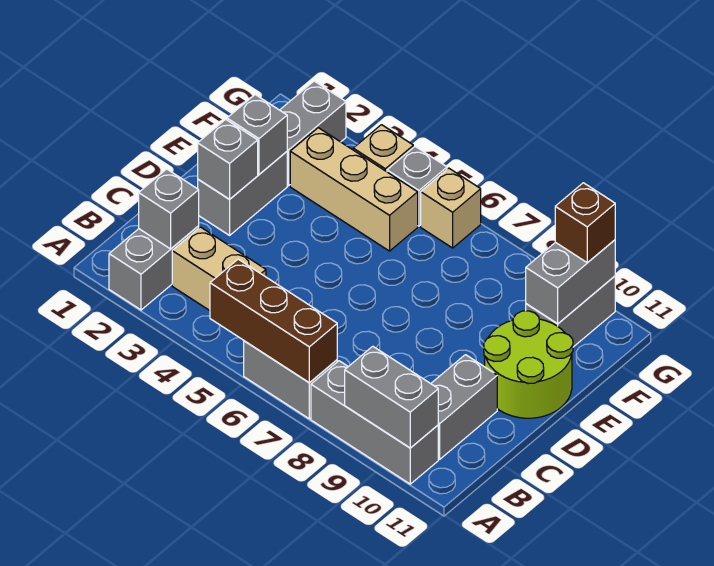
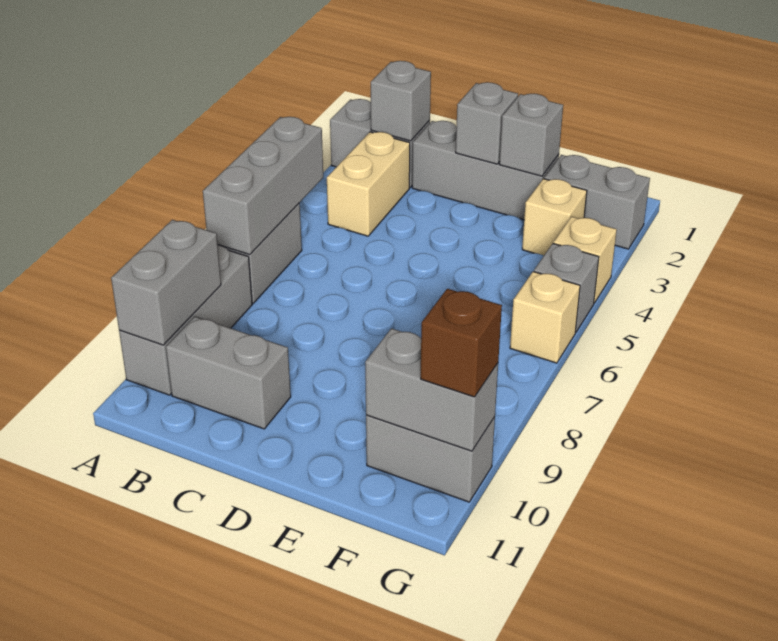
brown brick A5:A7 level 2 -> grey brick A5:A7 level 2
grey brick D2:E2 level 1 -> grey brick C2:E2 level 1
lime round brick D10:E11 level 1 -> none
tan brick F3:F5 level 1 -> tan brick F3 level 1

